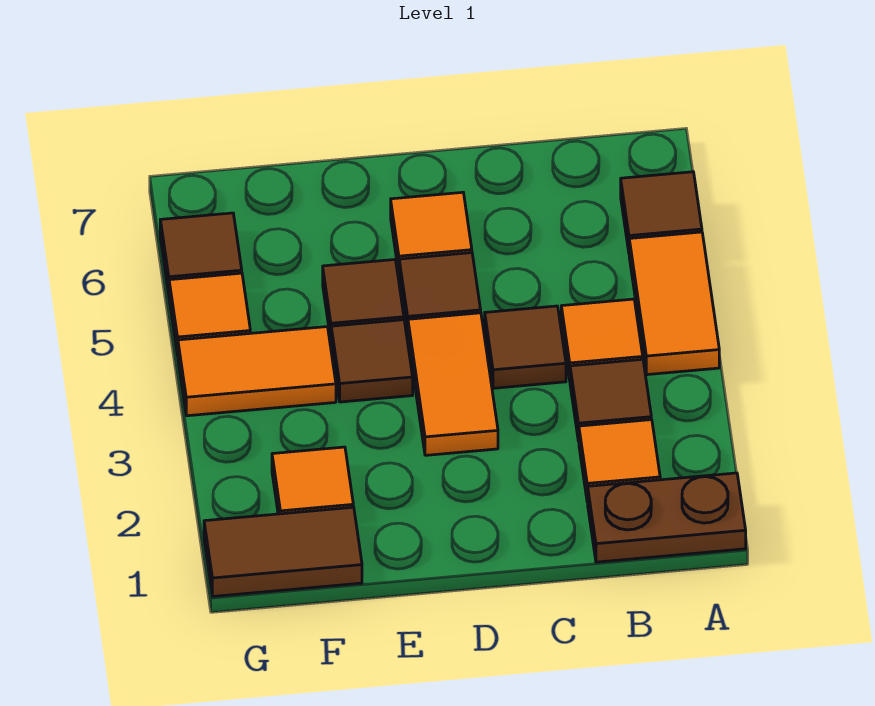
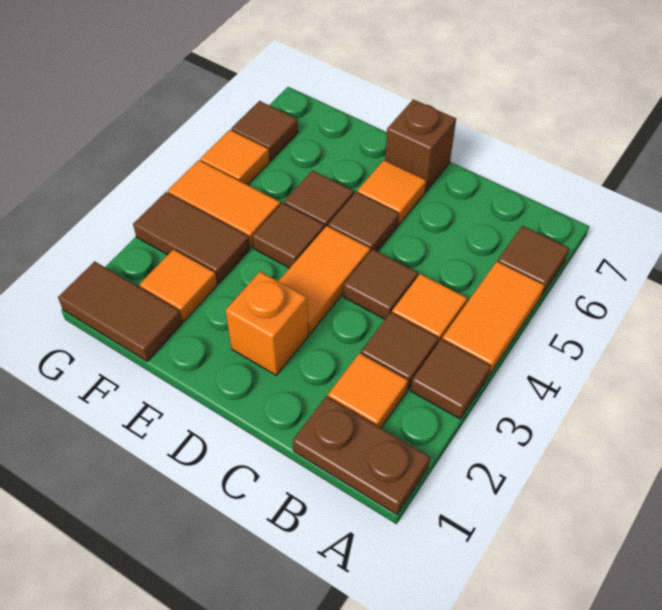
none -> brown tile A3 level 1
none -> orange brick D2 level 1
none -> brown brick D7 level 1
none -> brown tile F3:G3 level 1

